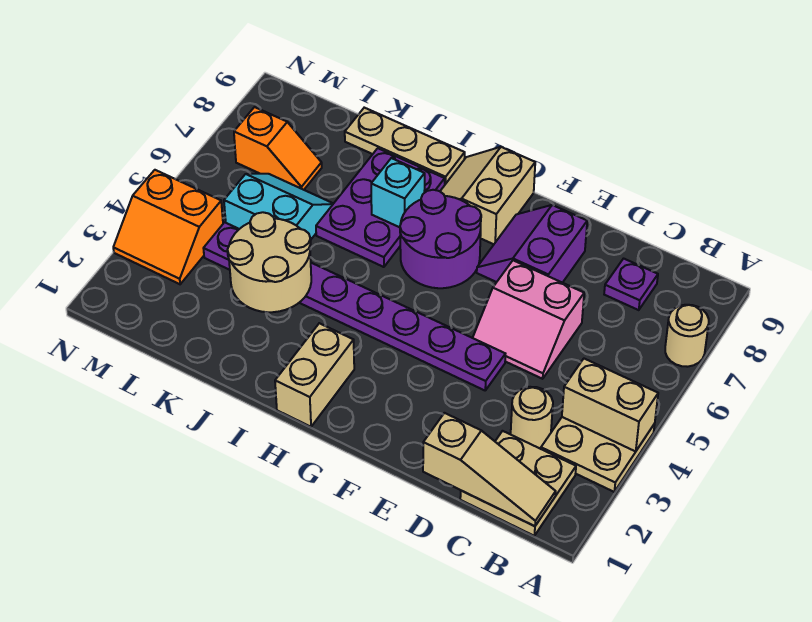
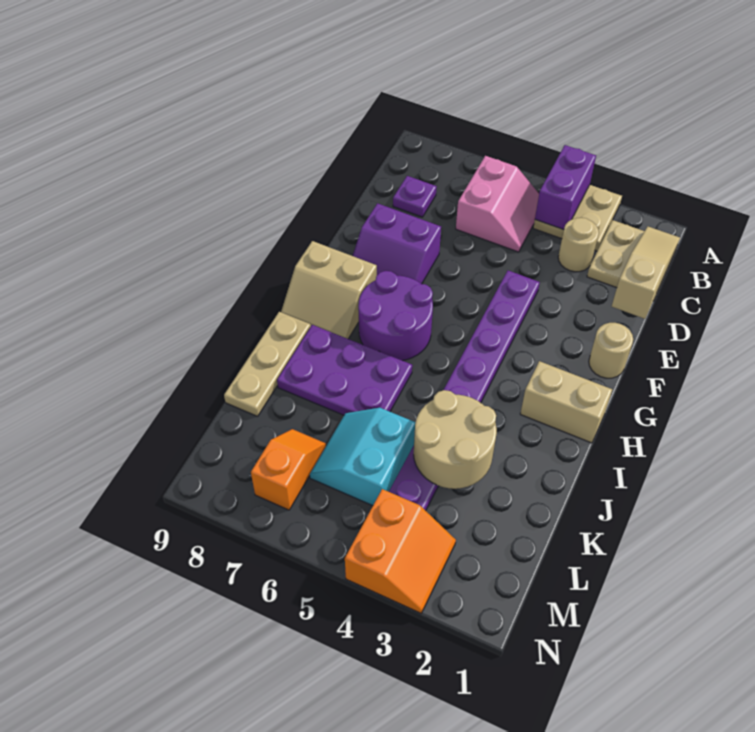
tan brick A4:B4 level 2 -> purple brick A4:B4 level 2
tan round brick A7 level 1 -> tan round brick F1 level 1
pink slope D5:E6 level 1 top 6 -> pink slope B5:C6 level 1 top 6
cyan brick I7 level 2 -> none

